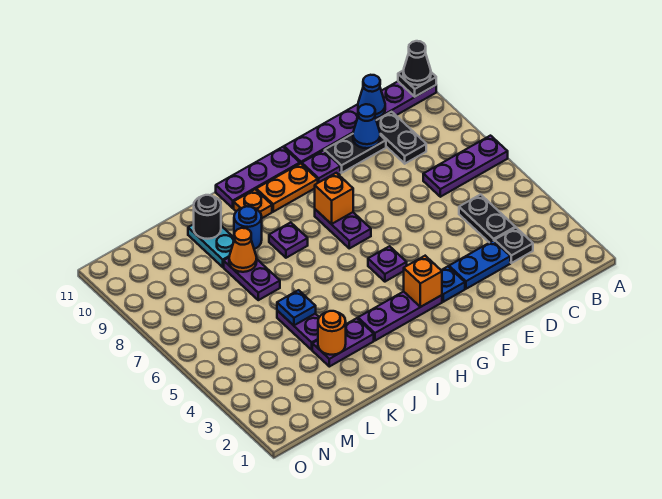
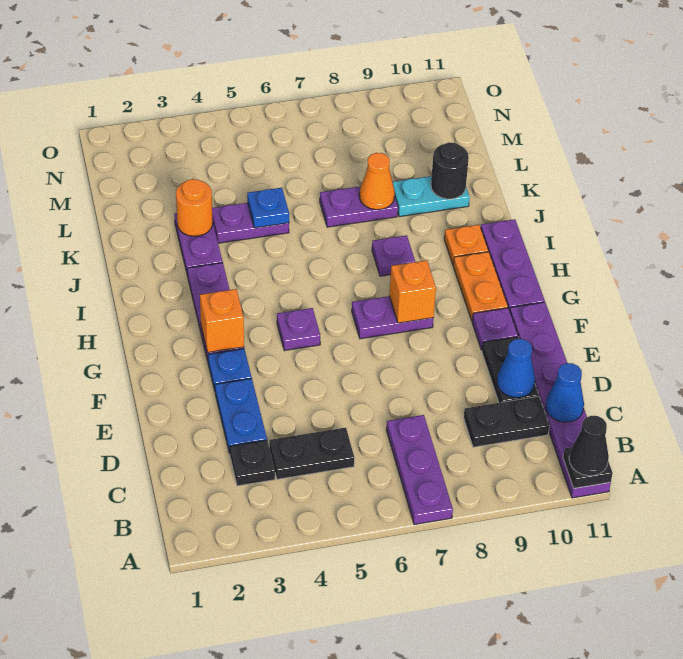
blue round brick J9 level 1 -> none

